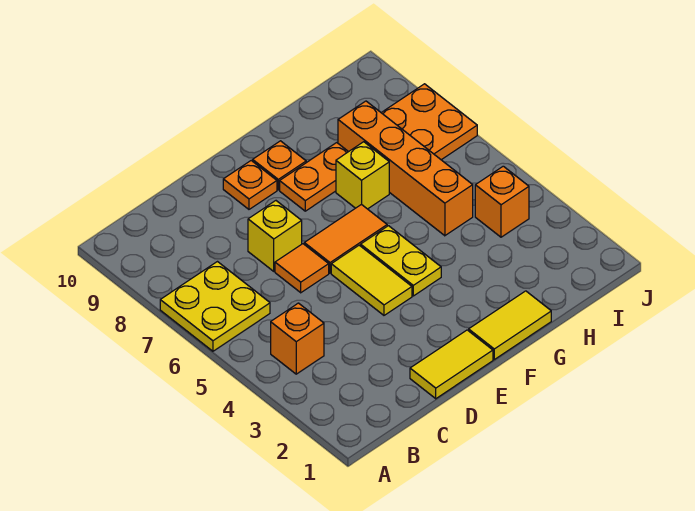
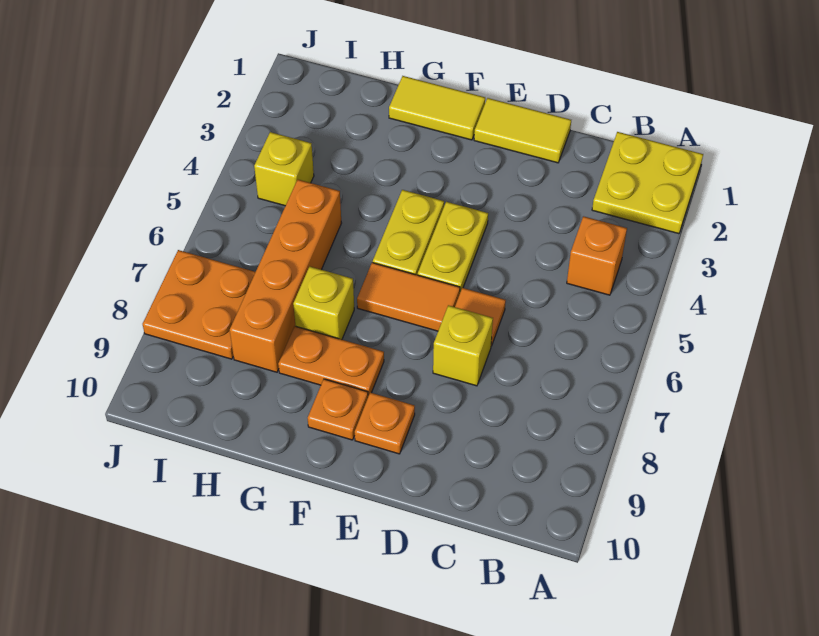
yellow plate A6:B7 level 1 -> yellow plate A1:B2 level 1
yellow tile E4:E5 level 1 -> yellow plate E4:E5 level 1
orange brick I4 level 1 -> yellow brick I4 level 1

